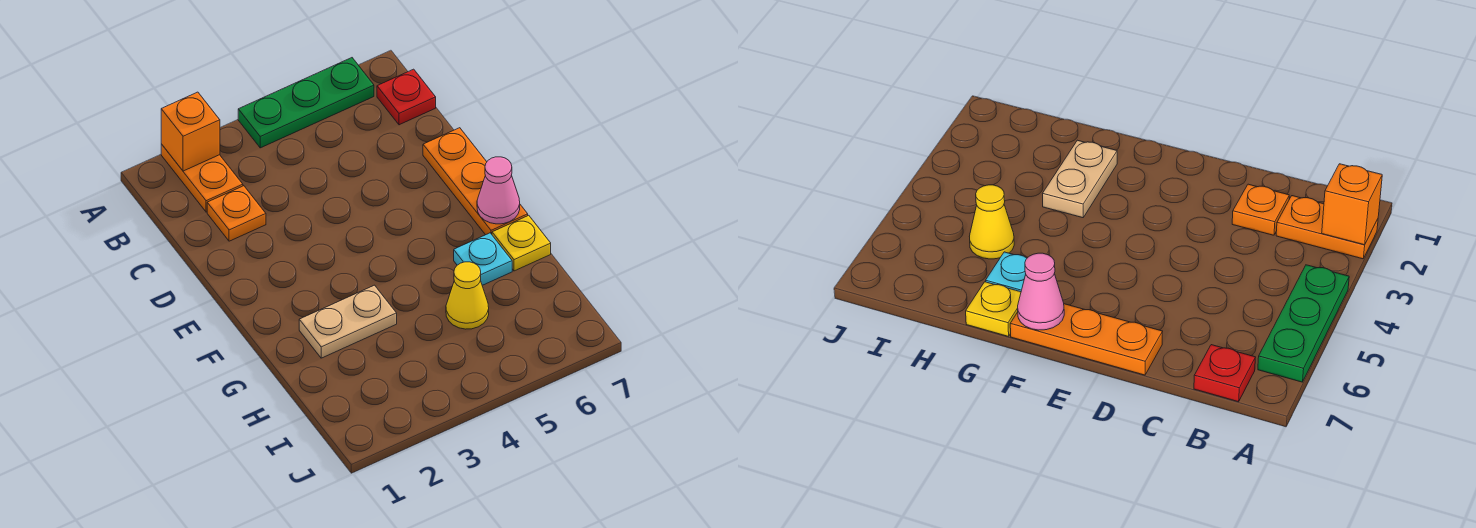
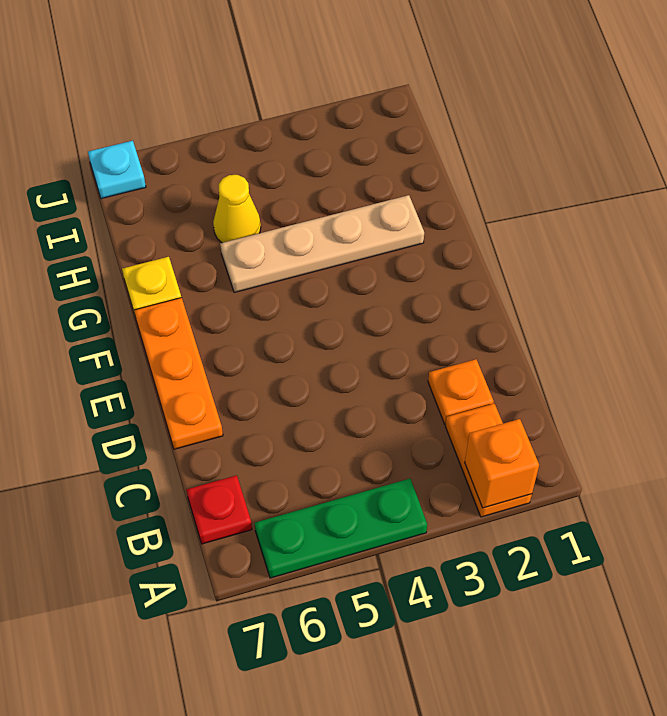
pink cone F7 level 2 -> none
tan plate G2:G3 level 1 -> tan plate G2:G5 level 1
cyan plate G6 level 1 -> cyan plate J7 level 1

